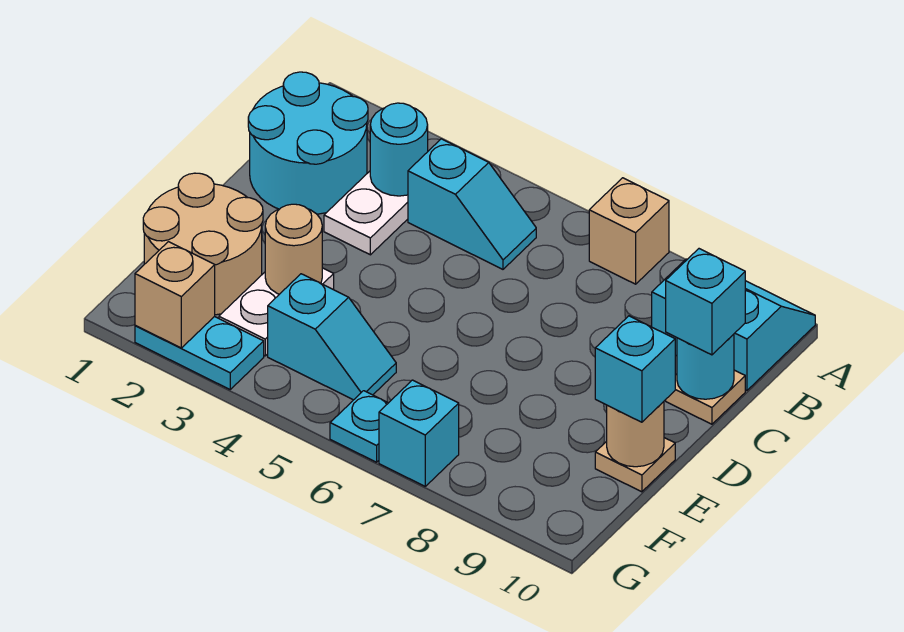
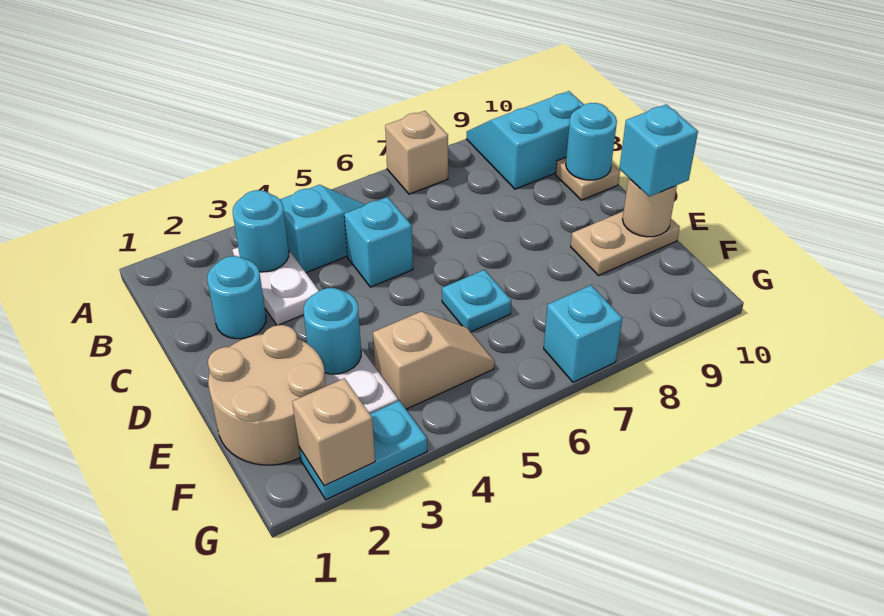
cyan round brick B1:C2 level 1 -> cyan round brick C2 level 1
cyan brick C10 level 3 -> cyan brick C5 level 1
tan round brick E3 level 2 -> cyan round brick E3 level 2
tan plate E10 level 1 -> tan plate E9:E10 level 1
cyan slope F4:F5 level 1 top 4 -> tan slope F4:F5 level 1 top 4
cyan plate G6 level 1 -> cyan plate E6 level 1

